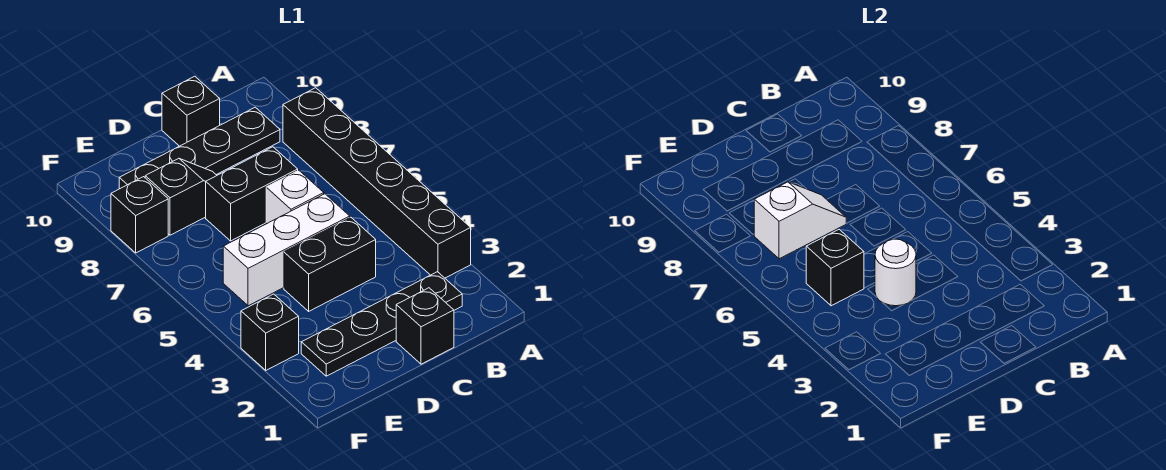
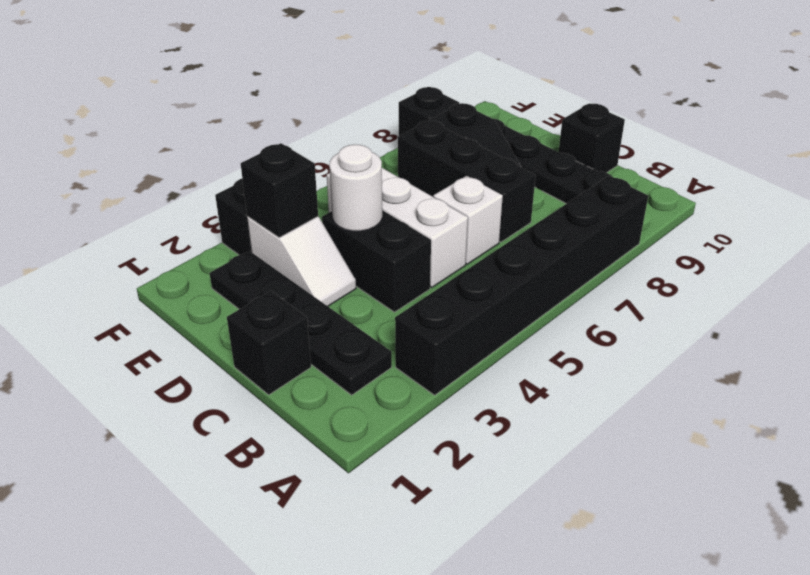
black brick C7:D7 level 1 -> black brick C7:E7 level 1
white slope D7:E7 level 2 top E -> white slope D3:E3 level 1 top E
black brick E5 level 2 -> black brick E3 level 2

